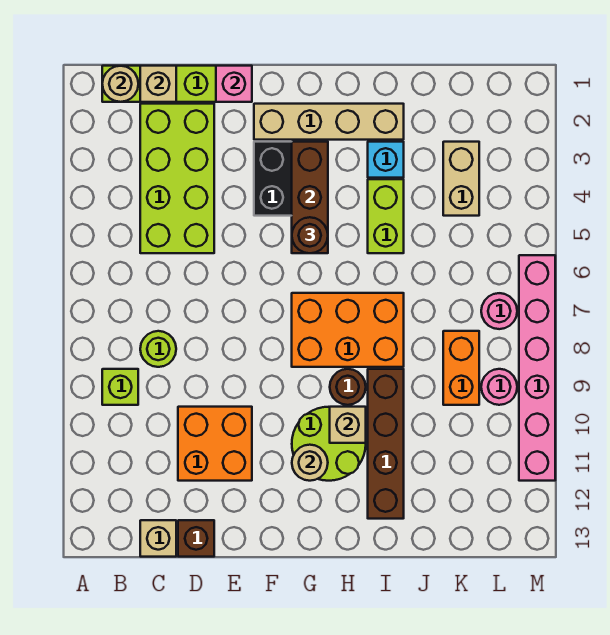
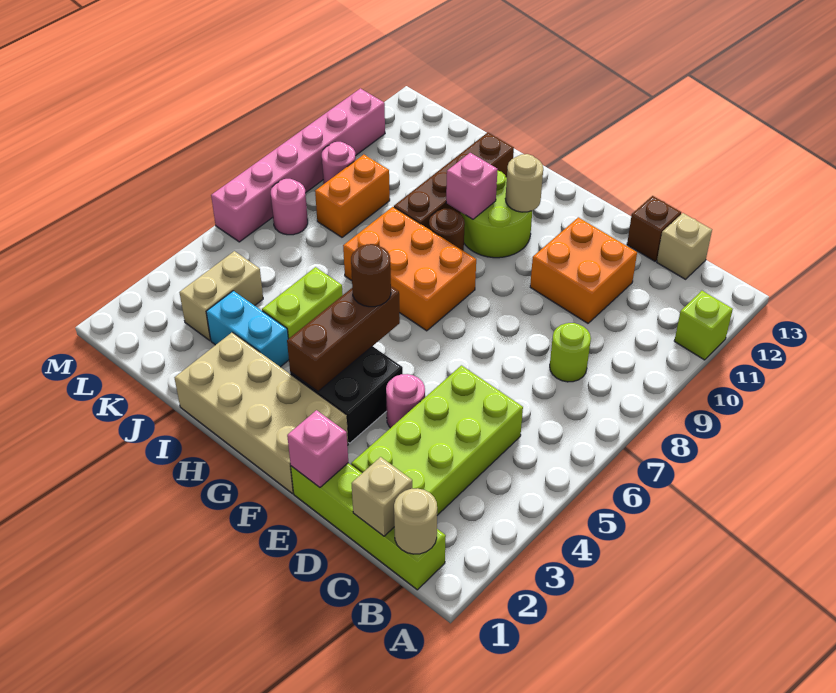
lime brick B9 level 1 -> lime brick A11 level 1
none -> pink round brick E4 level 1
tan brick F2:I2 level 1 -> tan brick F1:I2 level 1
tan brick H10 level 2 -> pink brick H10 level 2
cyan brick I3 level 1 -> cyan brick I3:J3 level 1

